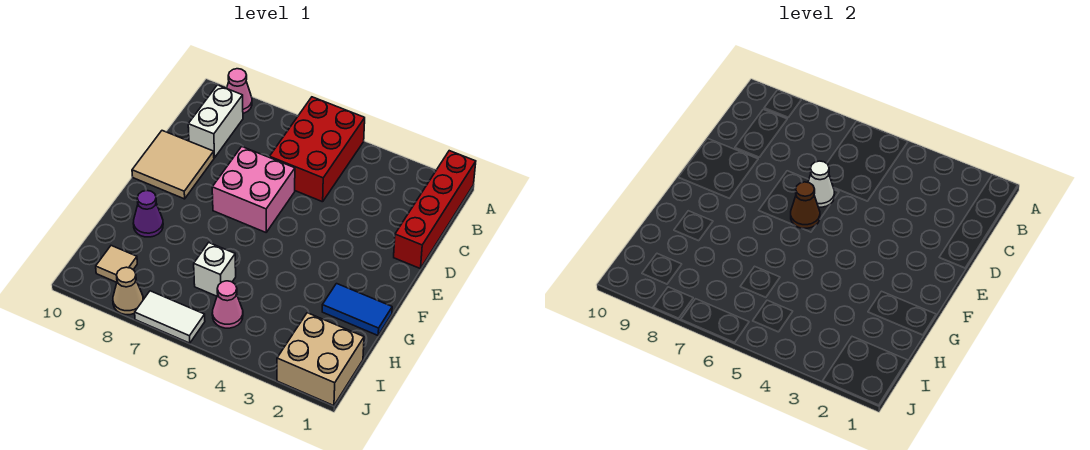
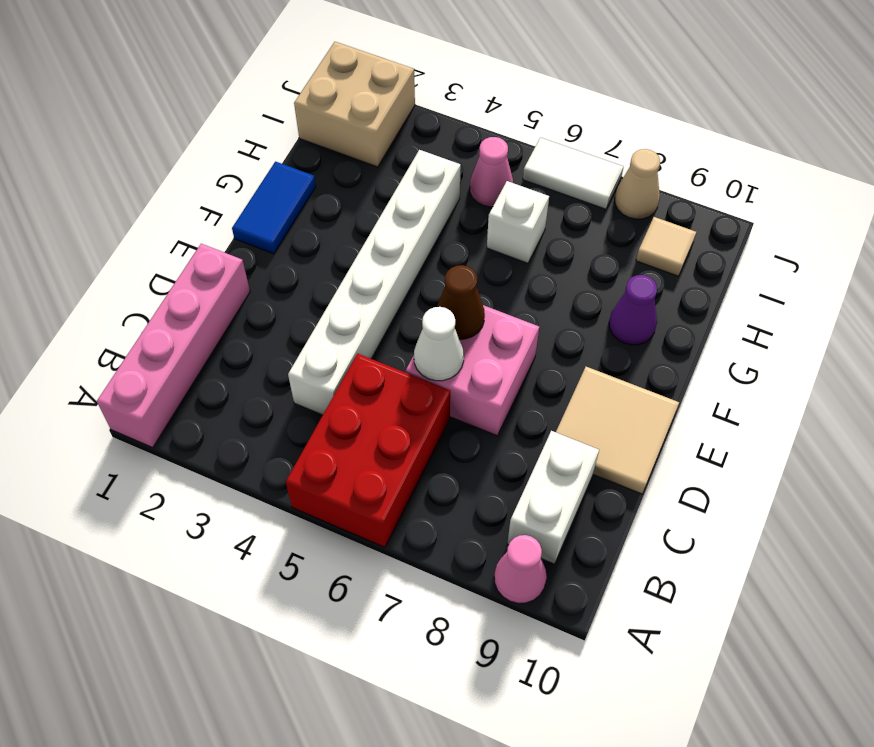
red brick A1:D1 level 1 -> pink brick A1:D1 level 1
none -> white brick C4:H4 level 1
blue tile G1:G2 level 1 -> blue tile F1:G1 level 1

